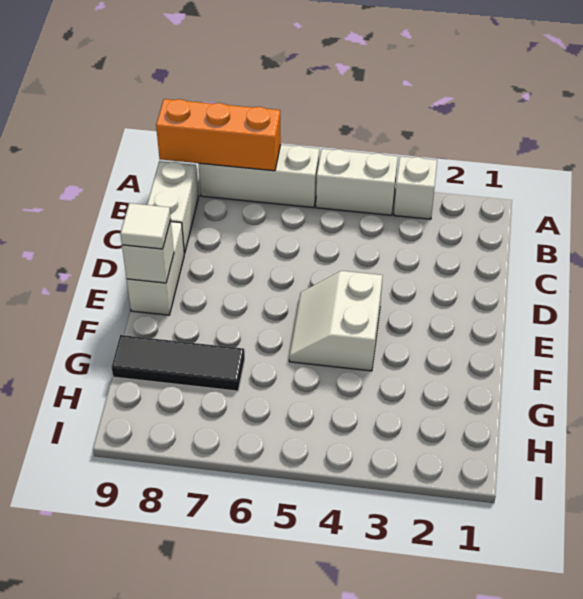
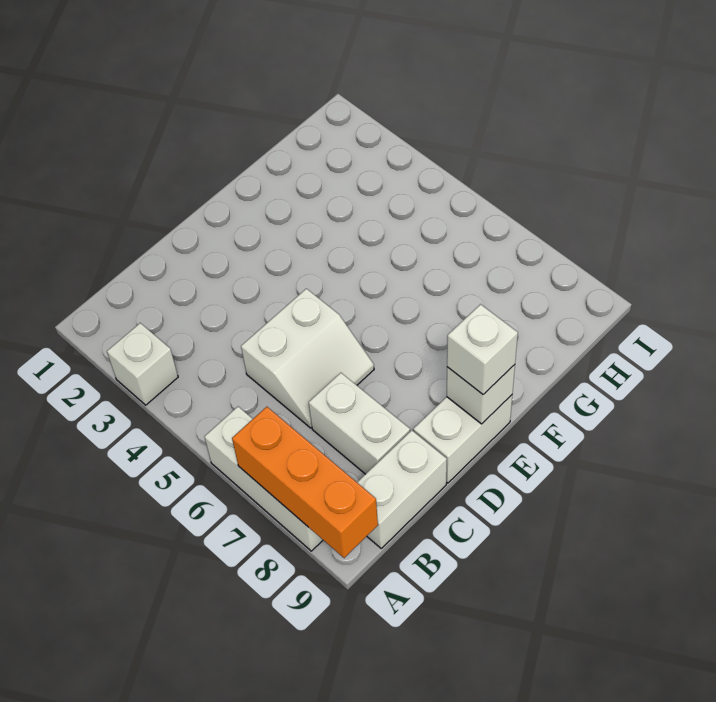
white brick A4:A5 level 1 -> white brick C7:C8 level 1
white slope E4:F5 level 1 top 4 -> white slope C5:D6 level 1 top 5
white tile E9 level 3 -> white brick E9 level 3
black tile G7:G9 level 1 -> none

